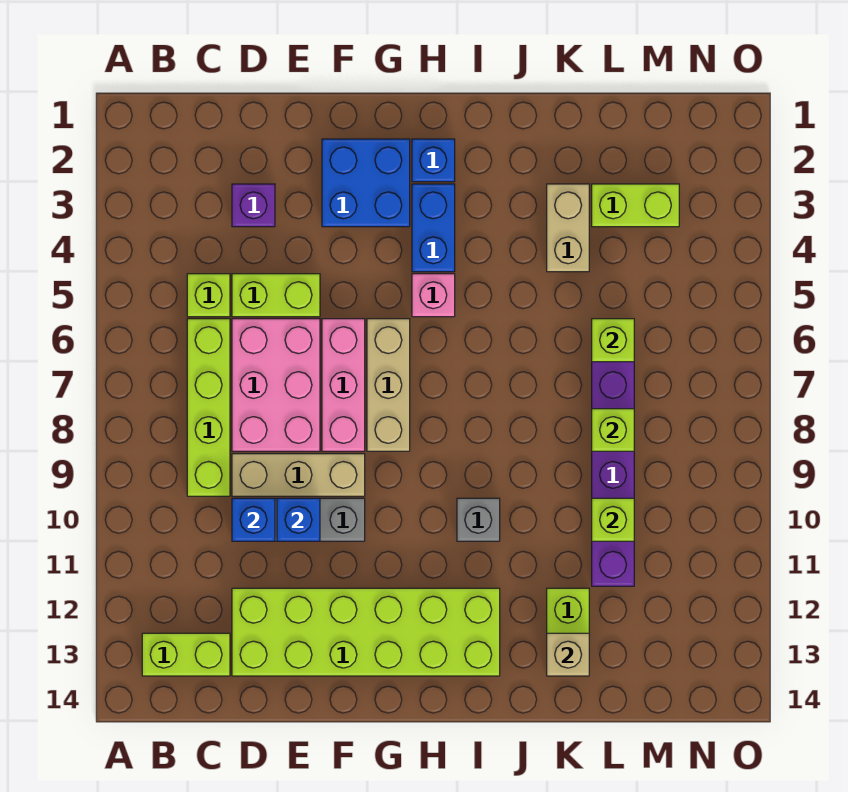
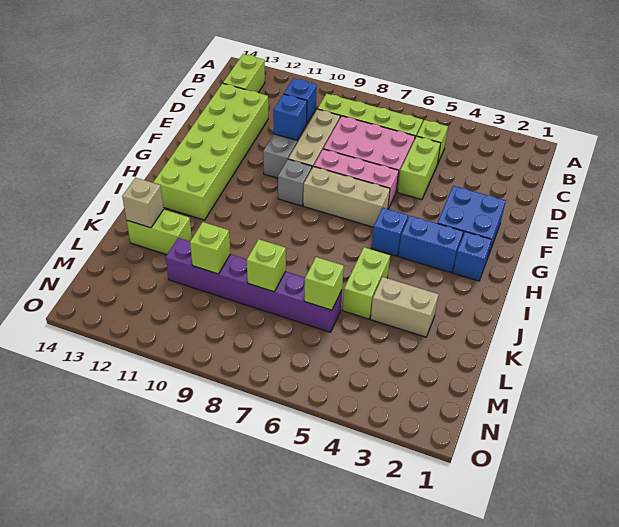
purple brick D3 level 1 -> none
pink brick H5 level 1 -> blue brick H5 level 1
grey brick I10 level 1 -> grey brick G9 level 1
lime brick L3:M3 level 1 -> lime brick J5:K5 level 1

